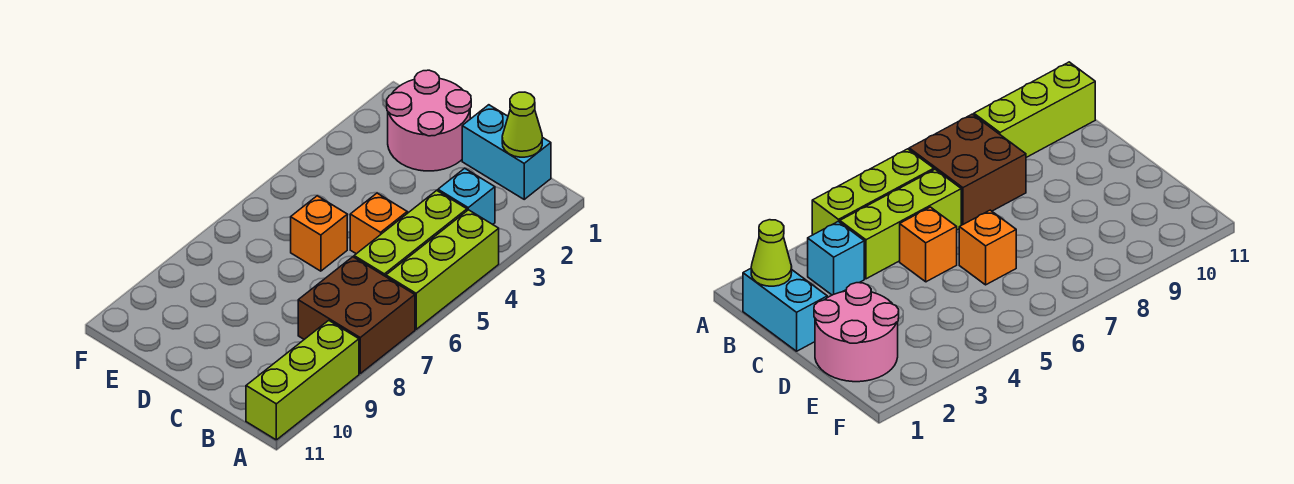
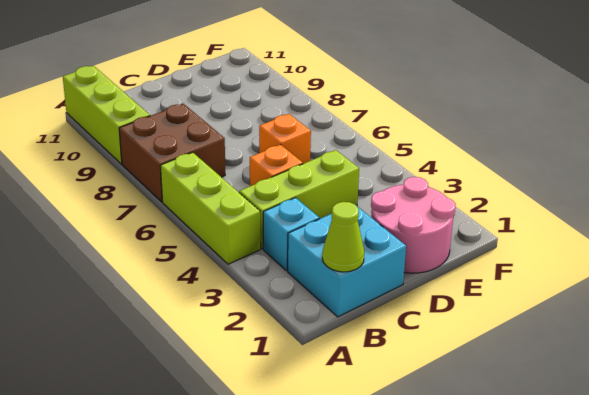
cyan brick B1:C1 level 1 -> cyan brick B1:C2 level 1
lime brick B4:B6 level 1 -> lime brick B4:D4 level 1

